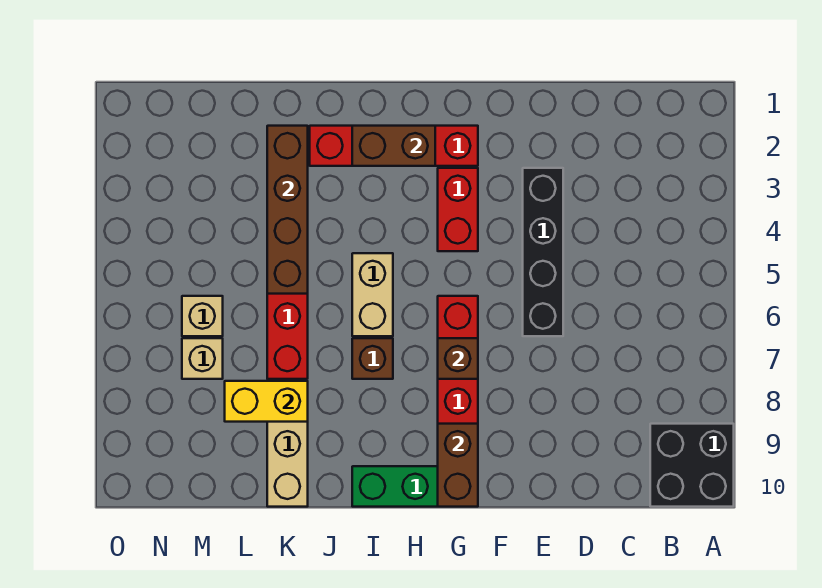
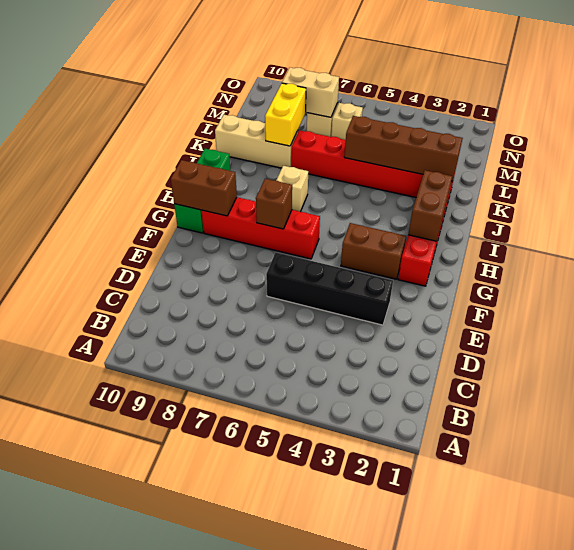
black brick A9:B10 level 1 -> none
red brick G3:G4 level 1 -> brown brick G3:G4 level 1
tan brick I5:I6 level 1 -> tan brick M7:M8 level 2
brown brick I7 level 1 -> tan brick I7 level 1

